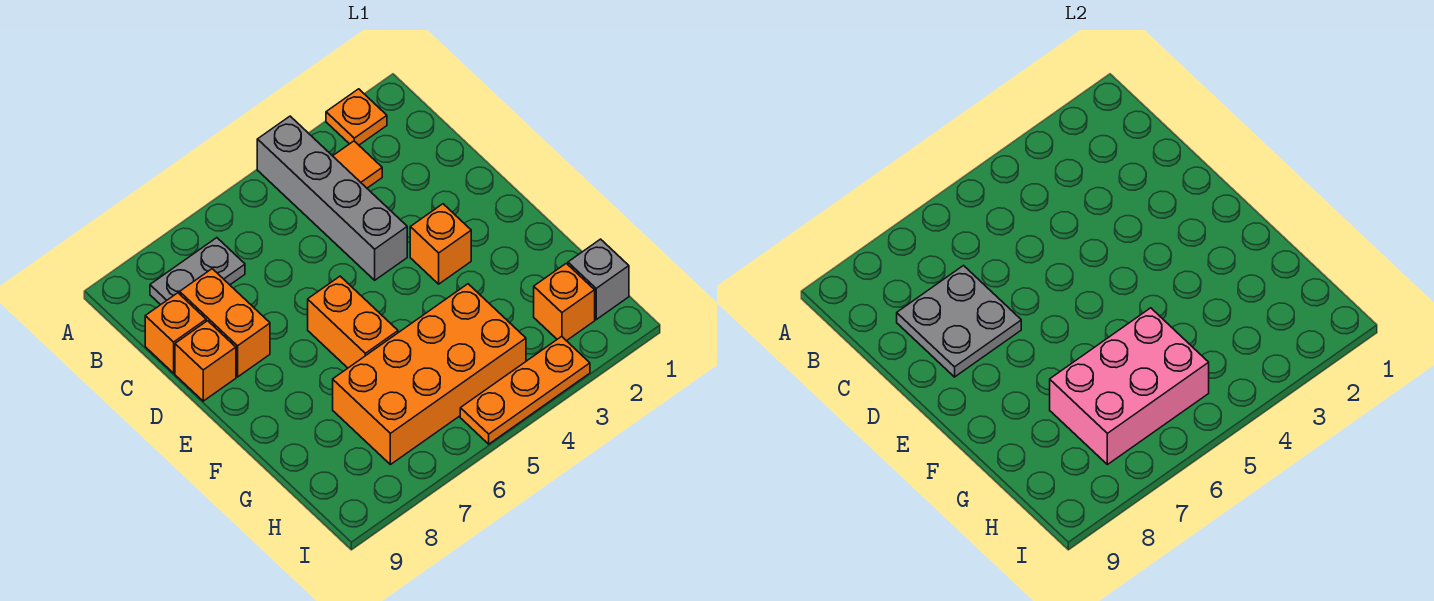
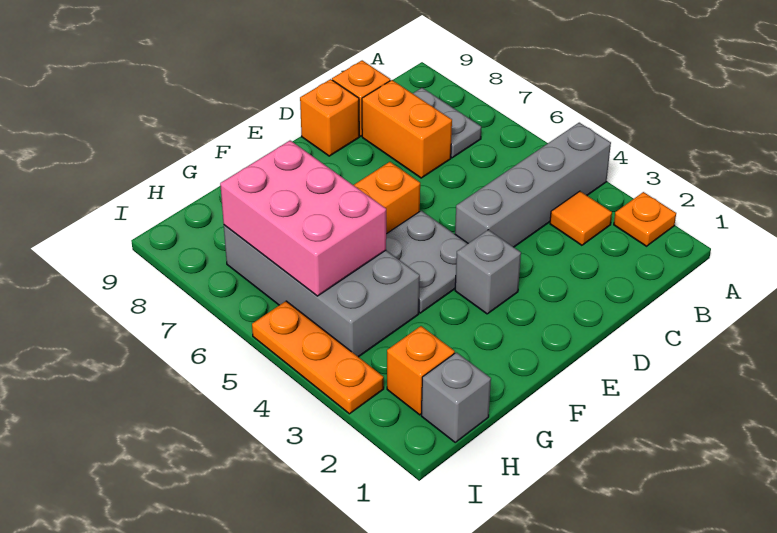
grey plate C7:D8 level 2 -> grey plate E4:F5 level 1
orange brick C8:D8 level 1 -> orange brick C7:C8 level 1
orange brick E3 level 1 -> grey brick E3 level 1
orange brick G4:H7 level 1 -> grey brick G4:H7 level 1

